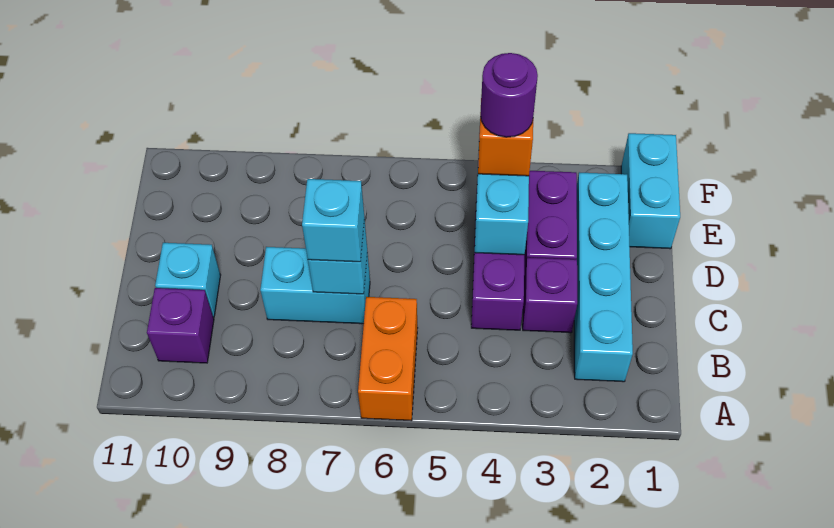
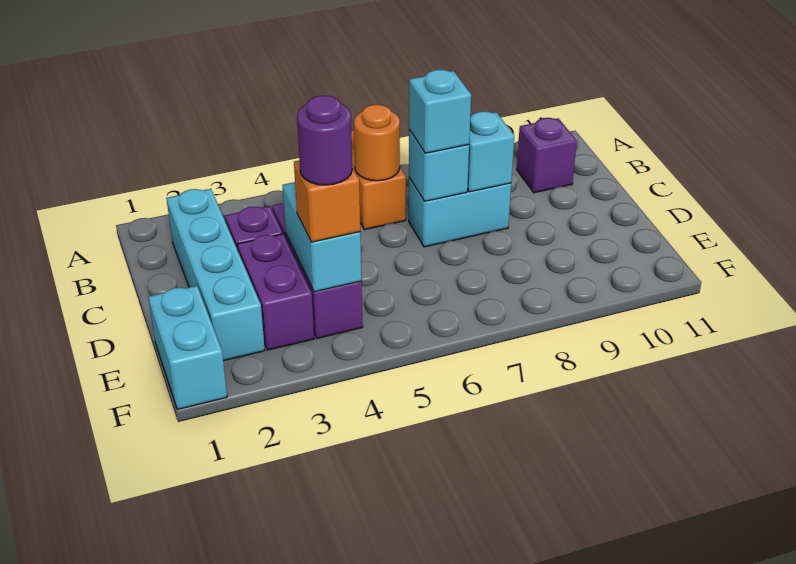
none -> orange round brick B6 level 2
cyan brick C10 level 1 -> cyan brick C8 level 2

